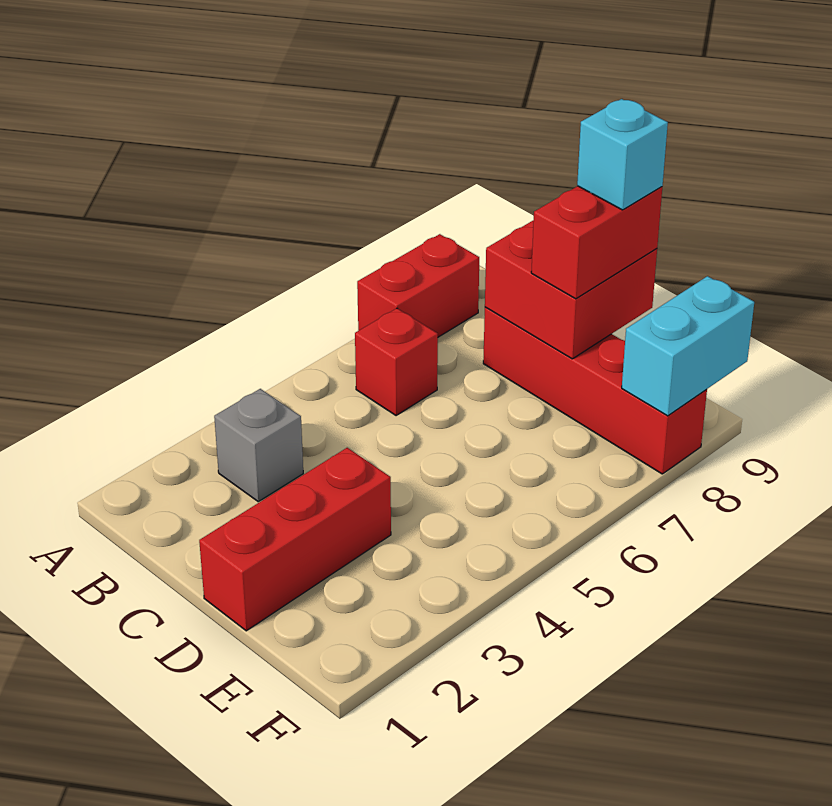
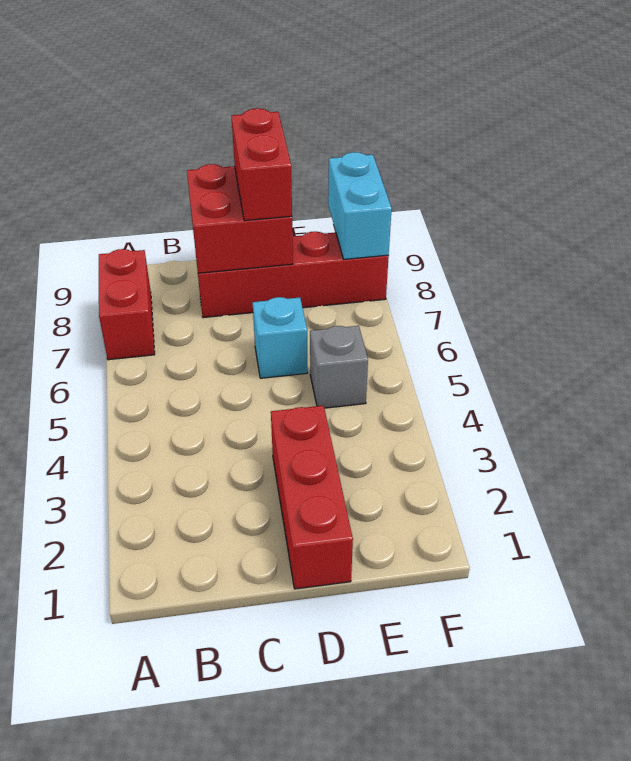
grey brick B3 level 1 -> grey brick E5 level 1
red brick B6 level 1 -> none
cyan brick D9 level 4 -> cyan brick D6 level 1

